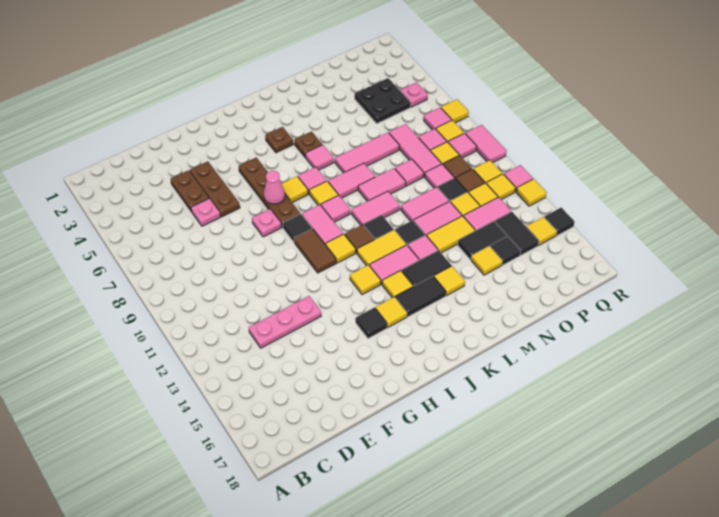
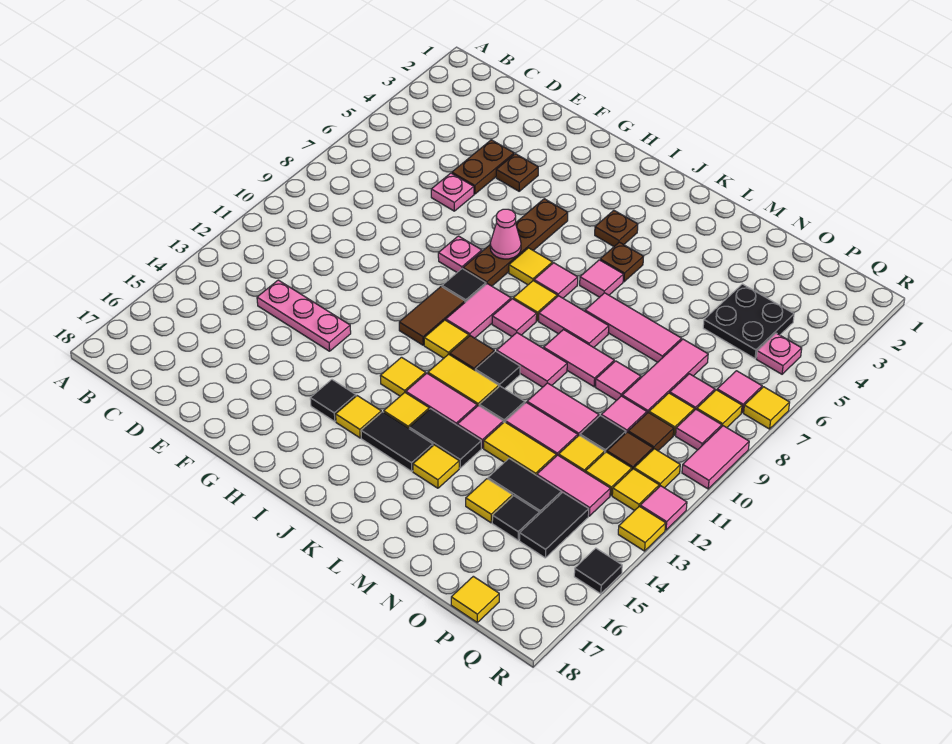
brown plate F4:F6 level 1 -> brown plate F4 level 1
yellow tile Q15 level 1 -> yellow tile P18 level 1

